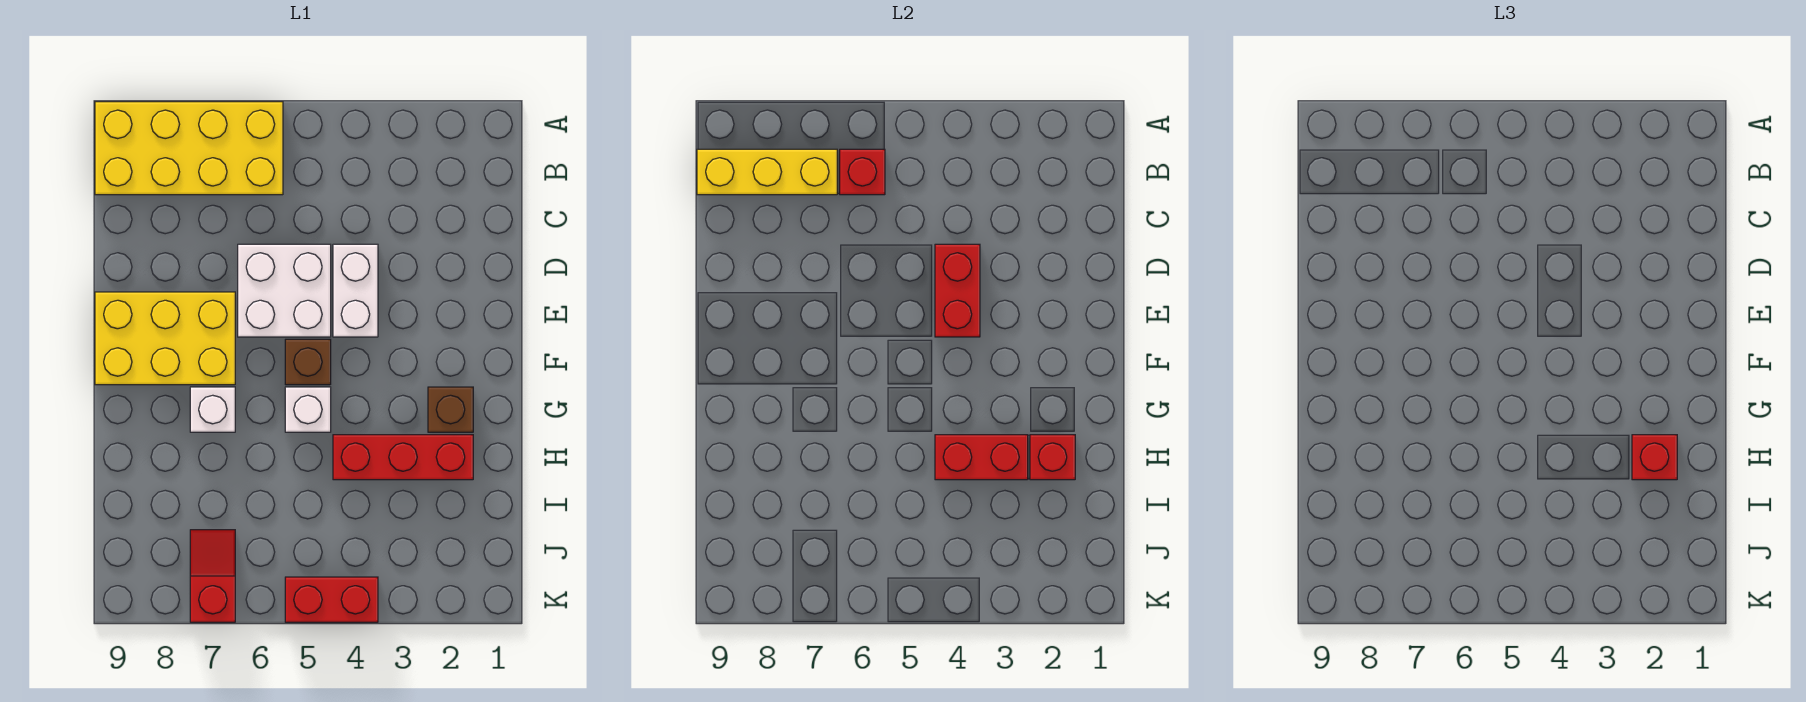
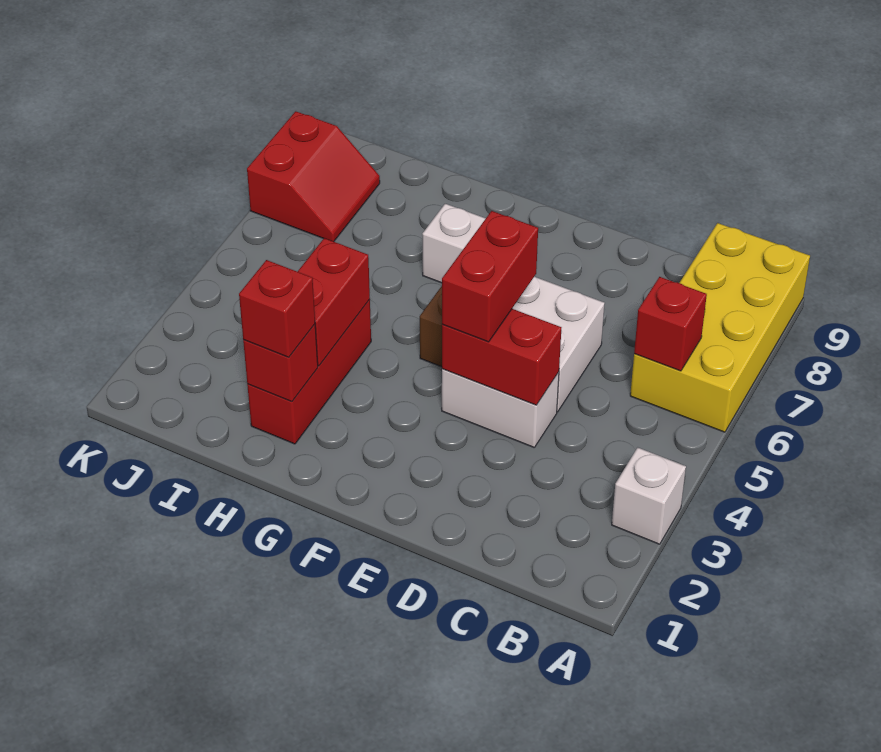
yellow brick B7:B9 level 2 -> none
yellow brick E7:F9 level 1 -> none
brown brick G2 level 1 -> none
white brick G5 level 1 -> white brick A3 level 1
red slope J7:K7 level 1 top K -> red slope J7:K8 level 1 top K
red brick K4:K5 level 1 -> red brick E4:E5 level 3

